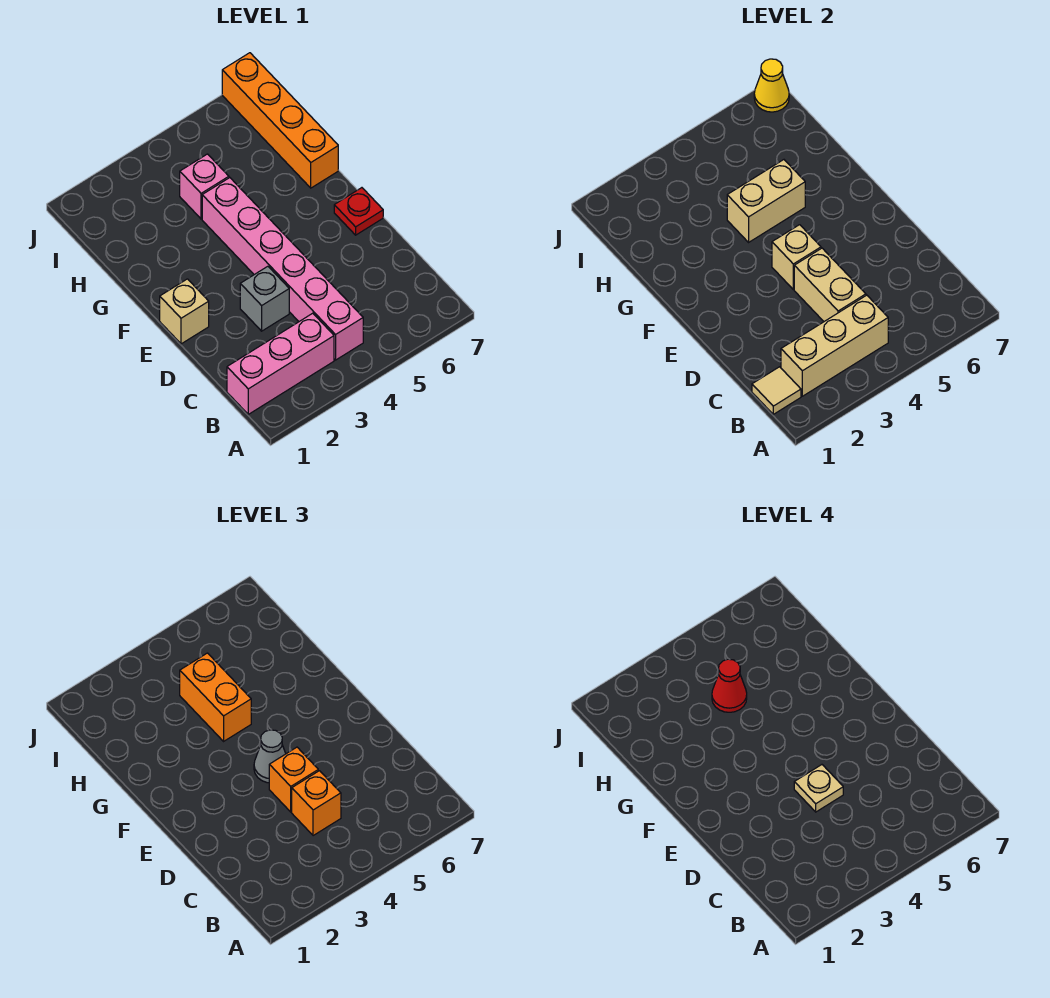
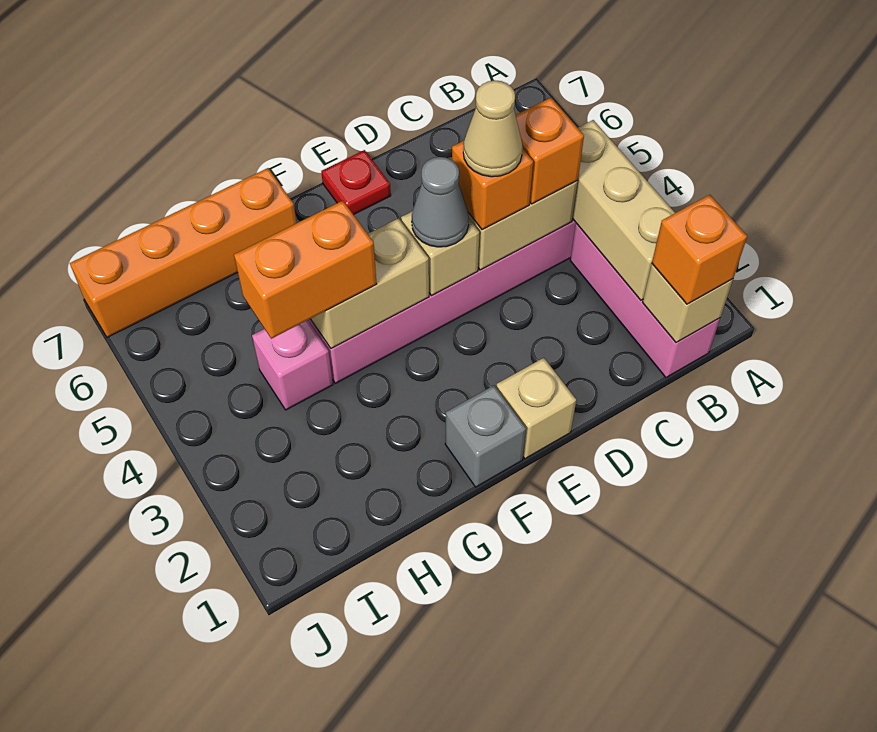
tan tile B1 level 2 -> tan brick B1 level 2
none -> orange brick B1 level 3
grey brick D3 level 1 -> grey brick F1 level 1
tan plate D4 level 4 -> tan cone D4 level 4
tan brick G4:G5 level 2 -> tan brick F4:G4 level 2
red cone H4 level 4 -> none
yellow cone J7 level 2 -> none

